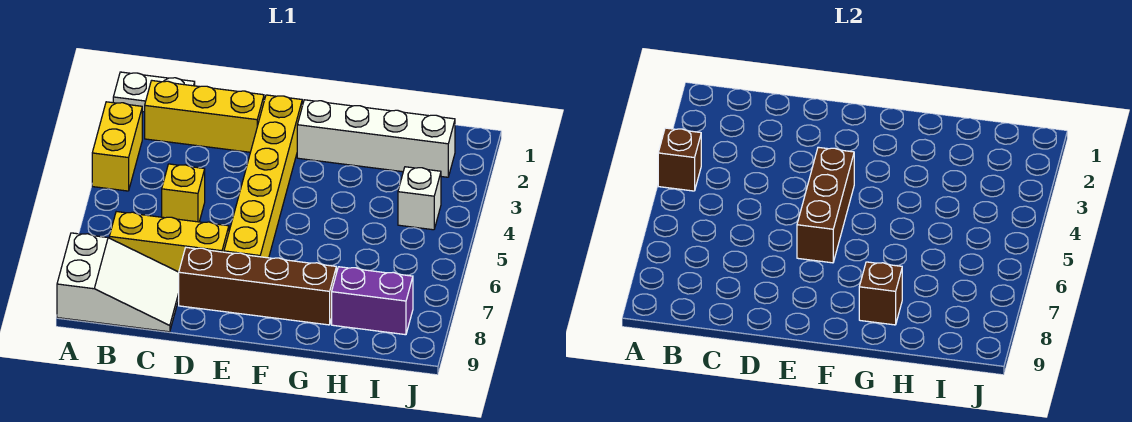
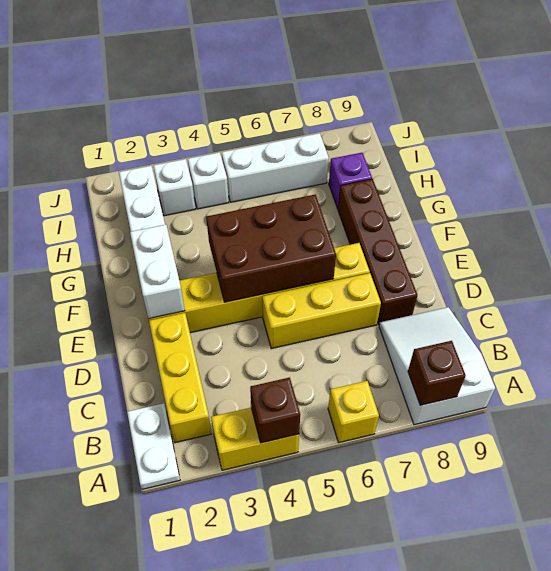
yellow brick B7:D7 level 1 -> yellow brick D5:D7 level 1
yellow brick C5 level 1 -> yellow brick A6 level 1
none -> white brick E2:F2 level 2
brown brick E4:E6 level 2 -> brown brick E4:F6 level 2
brown brick G8 level 2 -> brown brick A8 level 2
purple brick H8:I8 level 1 -> purple brick H8 level 1
none -> white brick I3 level 1
none -> white brick I5:I7 level 1

